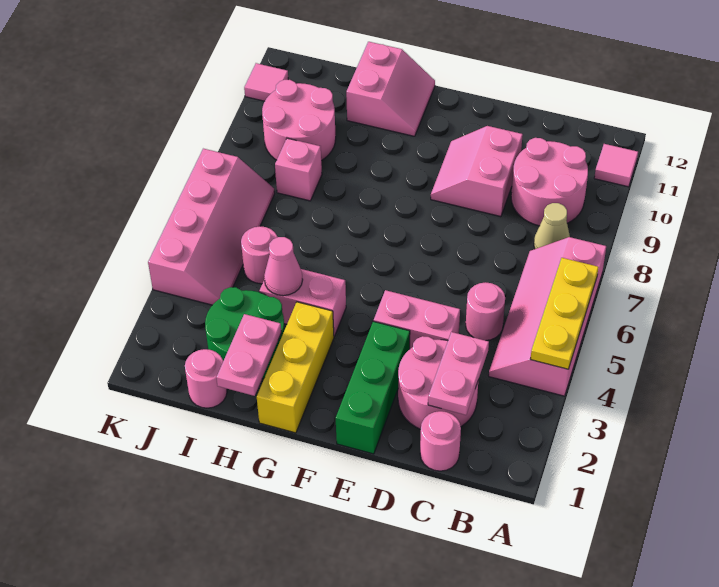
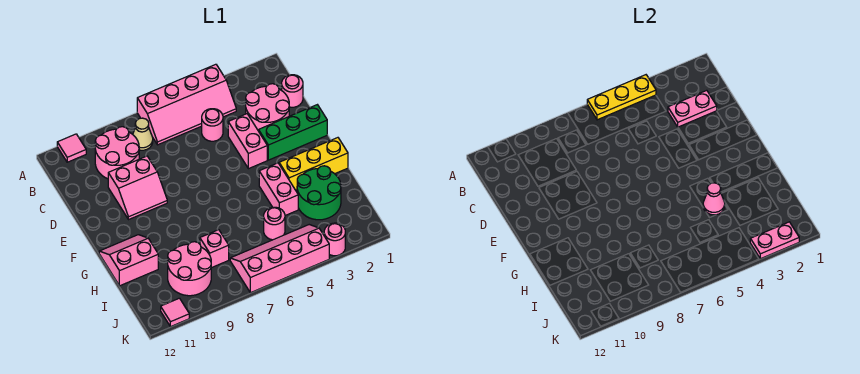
pink plate H1:H2 level 2 -> pink plate K2:K3 level 2
pink round brick I1 level 1 -> pink round brick K3 level 1

